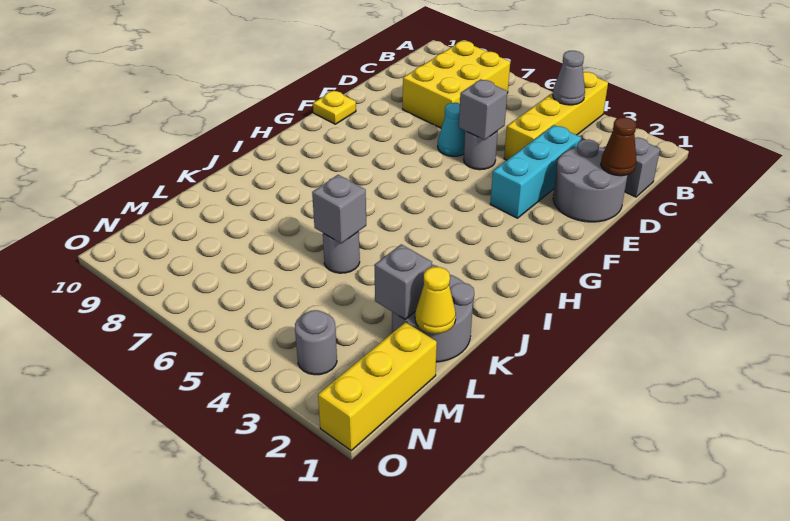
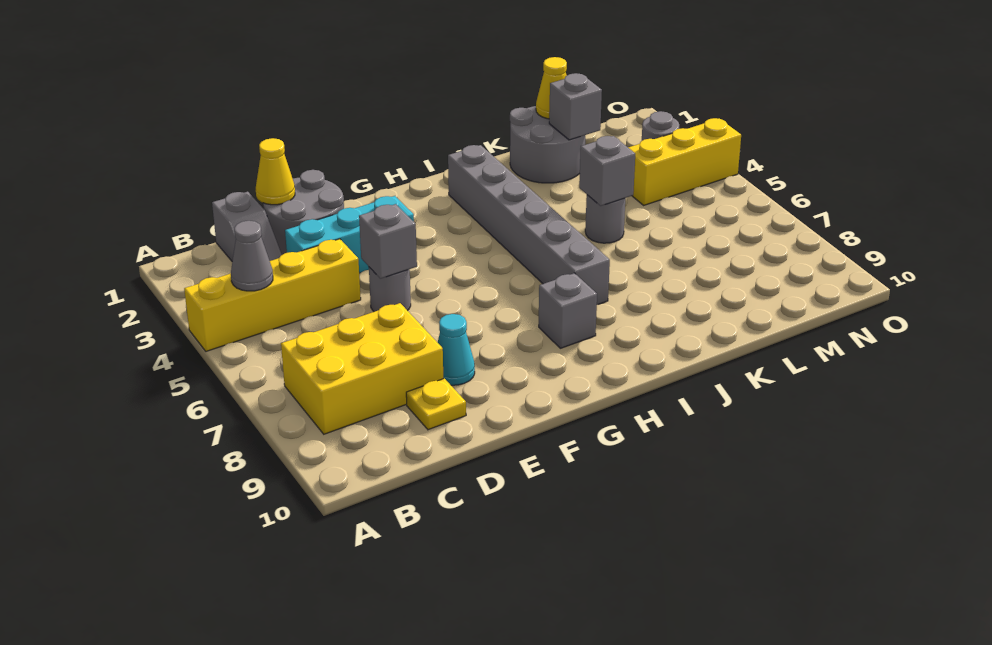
brown cone D1 level 2 -> yellow cone D1 level 2
cyan cone E6 level 1 -> cyan cone E8 level 1
yellow plate F10 level 1 -> yellow plate D9 level 1
none -> grey brick H8 level 1
none -> grey brick I2:I7 level 1
yellow brick M1:O1 level 1 -> yellow brick M4:O4 level 1

